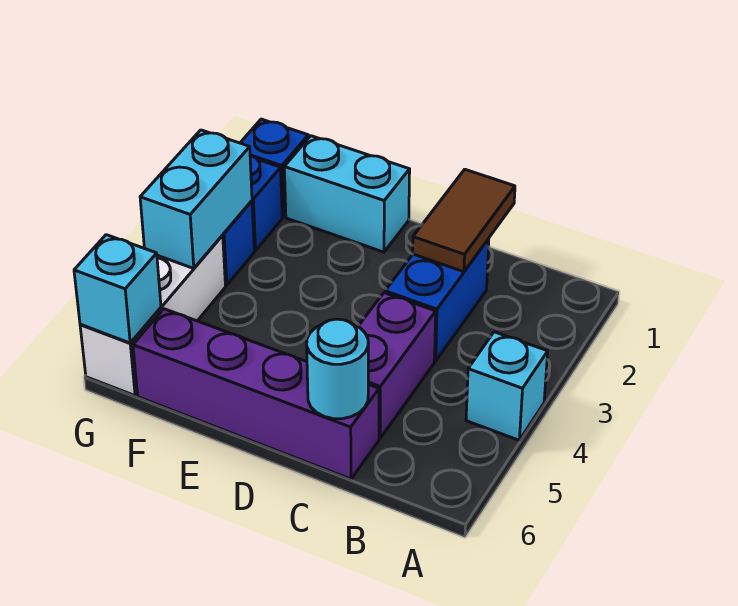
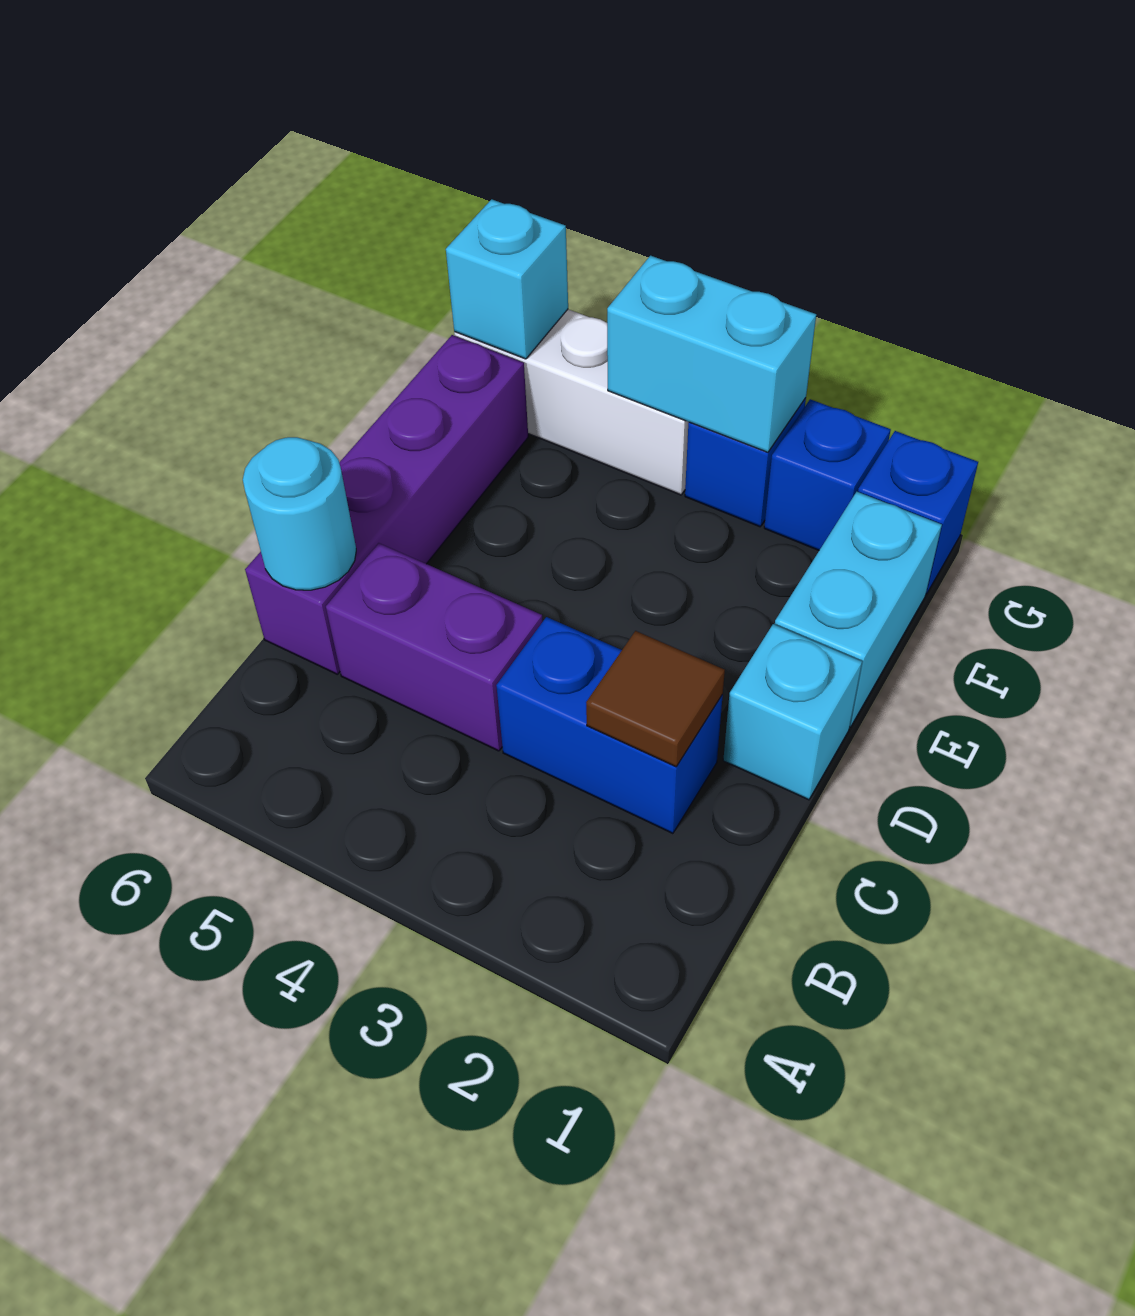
cyan brick A4 level 1 -> cyan brick D1 level 1
brown tile C1:C2 level 2 -> brown tile C2 level 2

